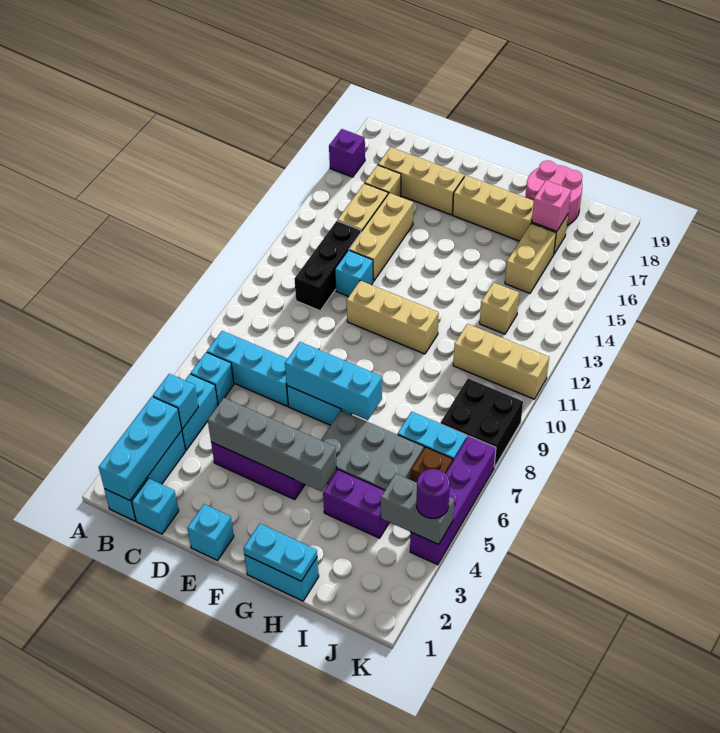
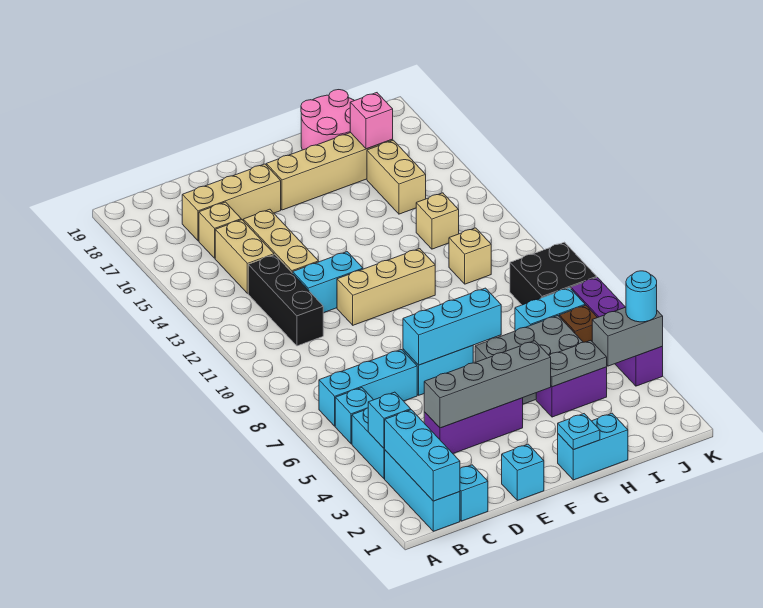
purple brick A17 level 1 -> none
cyan brick D12 level 1 -> cyan brick D12:E12 level 1
cyan plate G1:H1 level 2 -> cyan plate G1 level 2
none -> grey plate H4:I4 level 2
tan brick I11:K11 level 1 -> tan brick I11 level 1
purple round brick K4 level 3 -> cyan round brick K4 level 3

